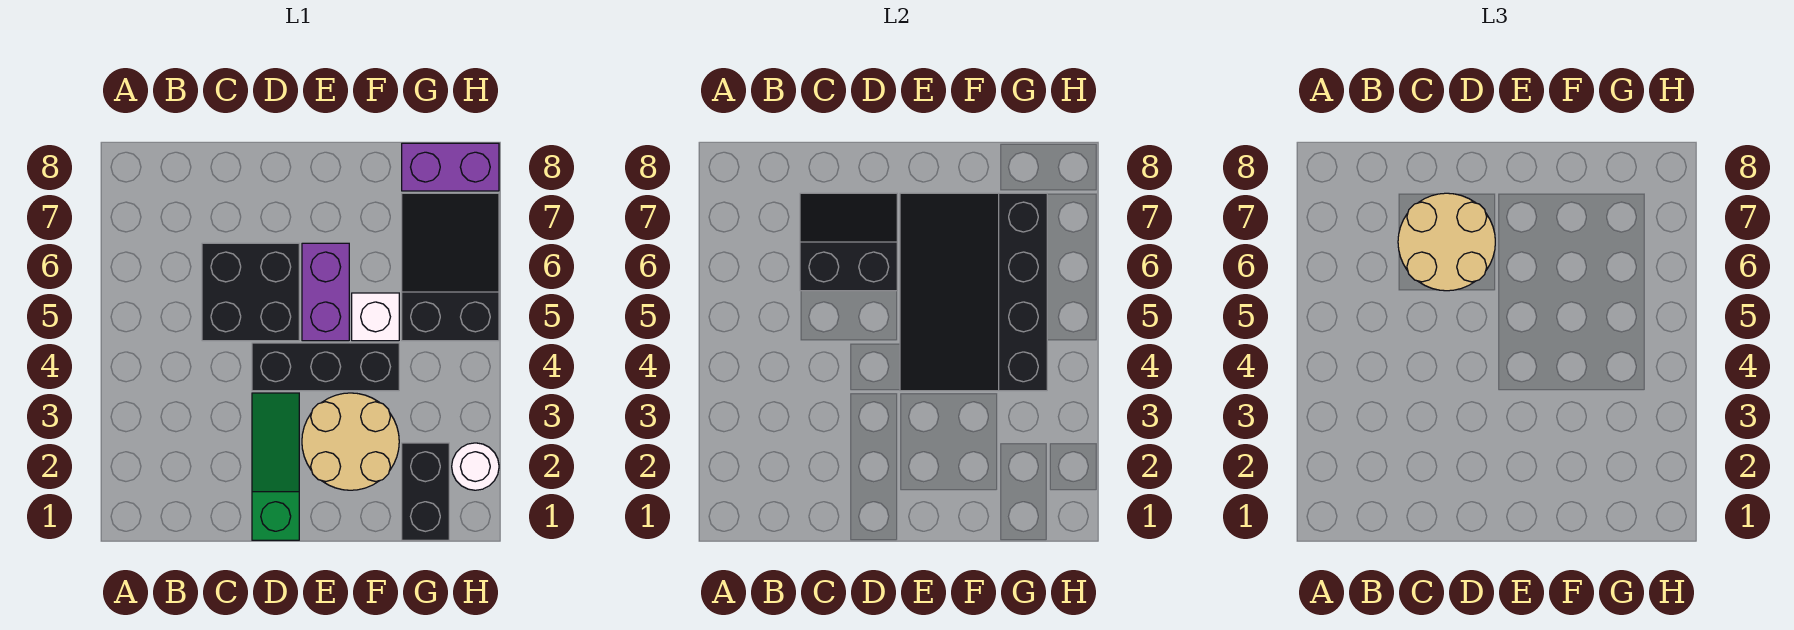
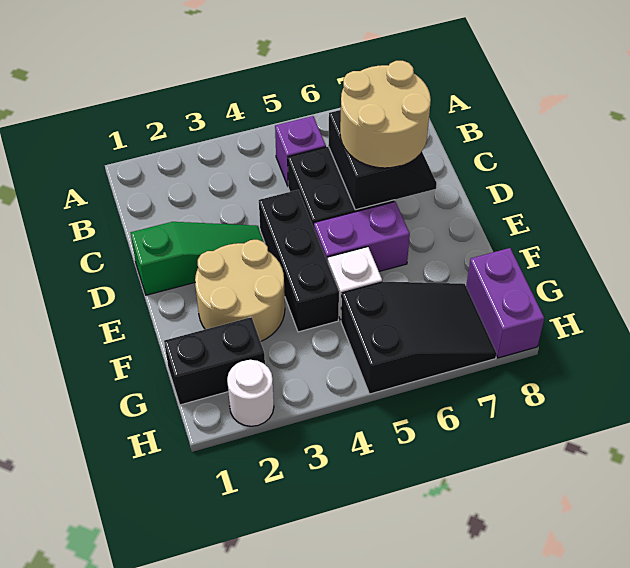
none -> purple brick B5 level 1
black slope E4:G7 level 2 top G -> none

